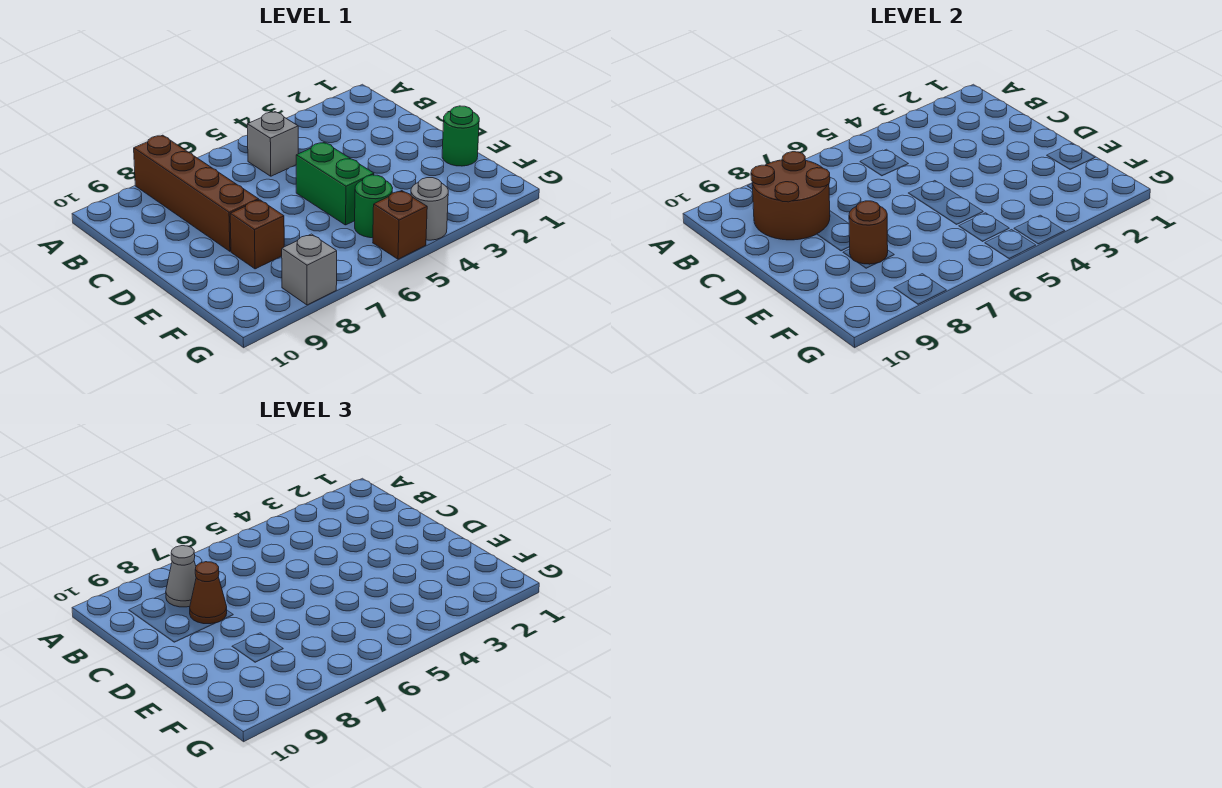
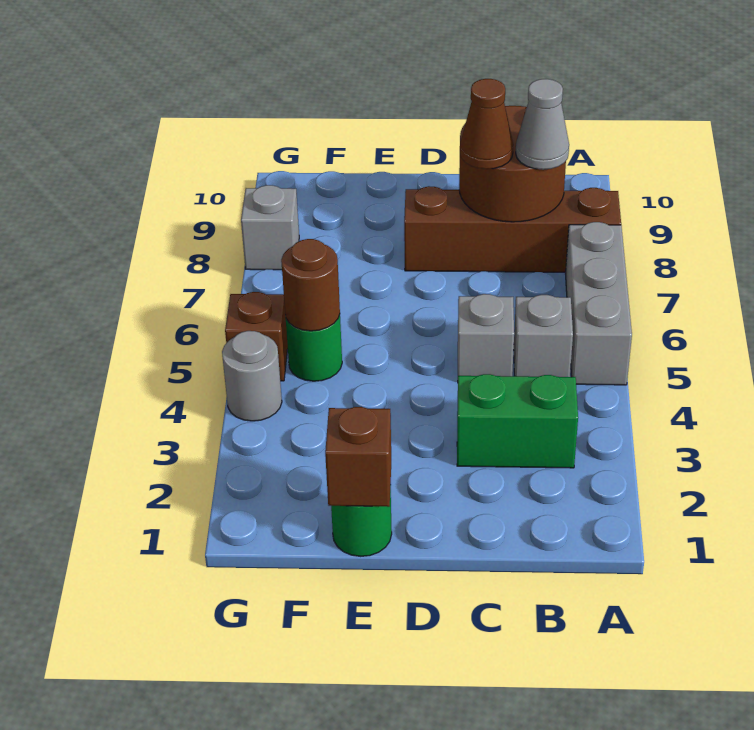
none -> grey brick A5:A7 level 1
none -> grey brick C5 level 1
green brick D5:E5 level 1 -> green brick B3:C3 level 1
brown brick E8 level 1 -> brown brick E1 level 2
brown round brick E8 level 2 -> brown round brick F5 level 2

